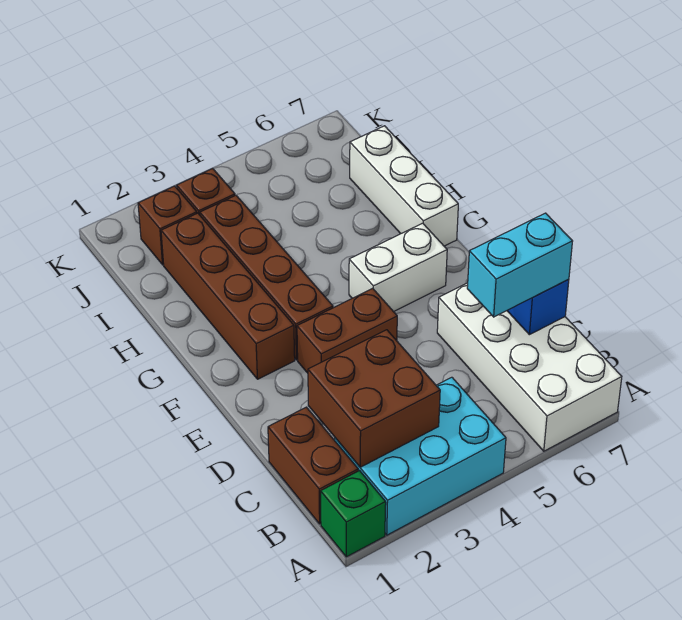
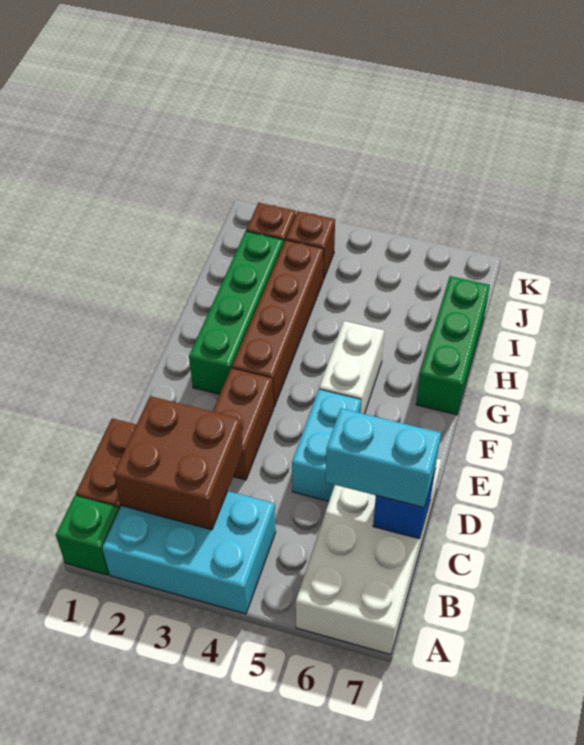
none -> cyan brick D5:E5 level 1
brown brick E3:E4 level 1 -> brown brick D3:E3 level 1
brown brick F2:I2 level 1 -> green brick F2:I2 level 1
white brick F5:F6 level 1 -> white brick F5:G5 level 1
white brick G7:I7 level 1 -> green brick G7:I7 level 1

